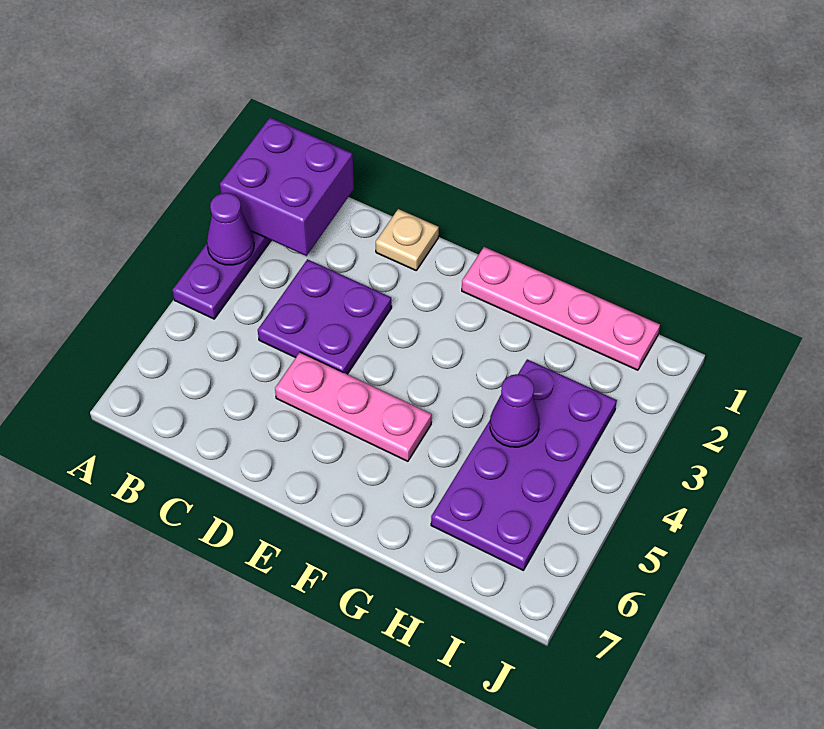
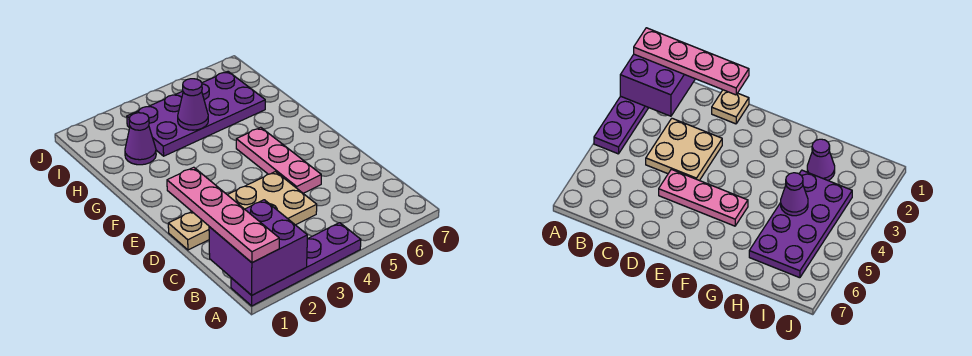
purple cone A3 level 2 -> purple cone H2 level 1
purple plate C3:D4 level 1 -> tan plate C3:D4 level 1
pink plate F1:I1 level 1 -> pink plate A1:D1 level 3

